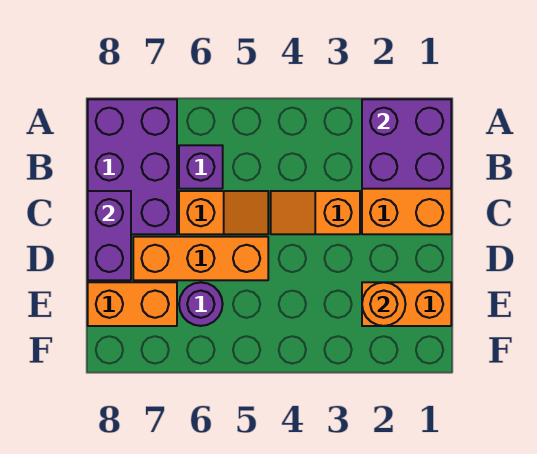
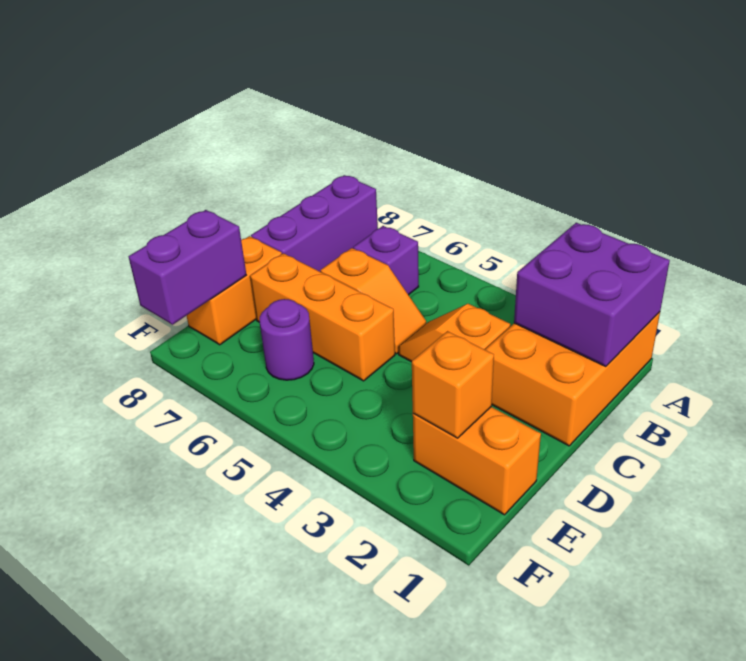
purple brick A7:C8 level 1 -> purple brick A8:C8 level 1
purple brick C8:D8 level 2 -> purple brick E8:F8 level 2
orange round brick E2 level 2 -> orange brick E2 level 2
orange brick E7:E8 level 1 -> orange brick D8:E8 level 1

